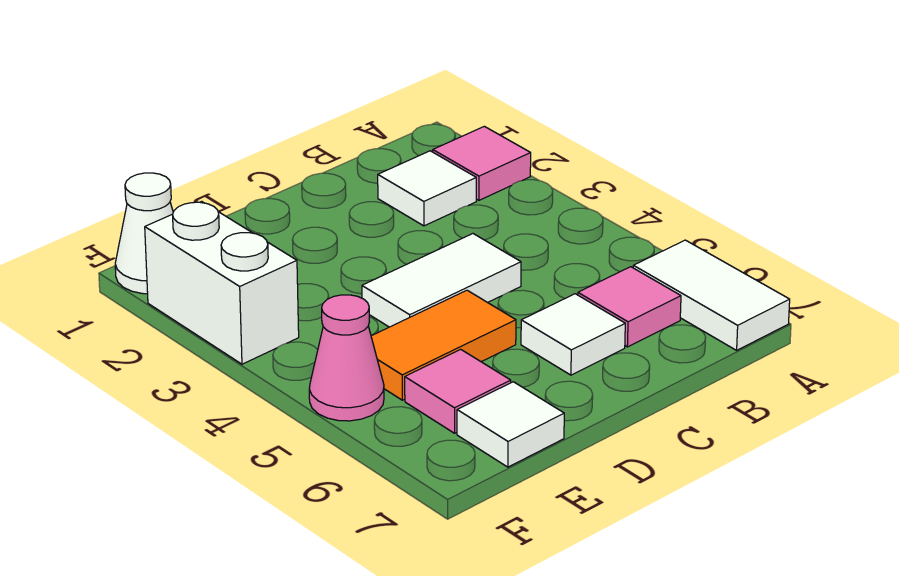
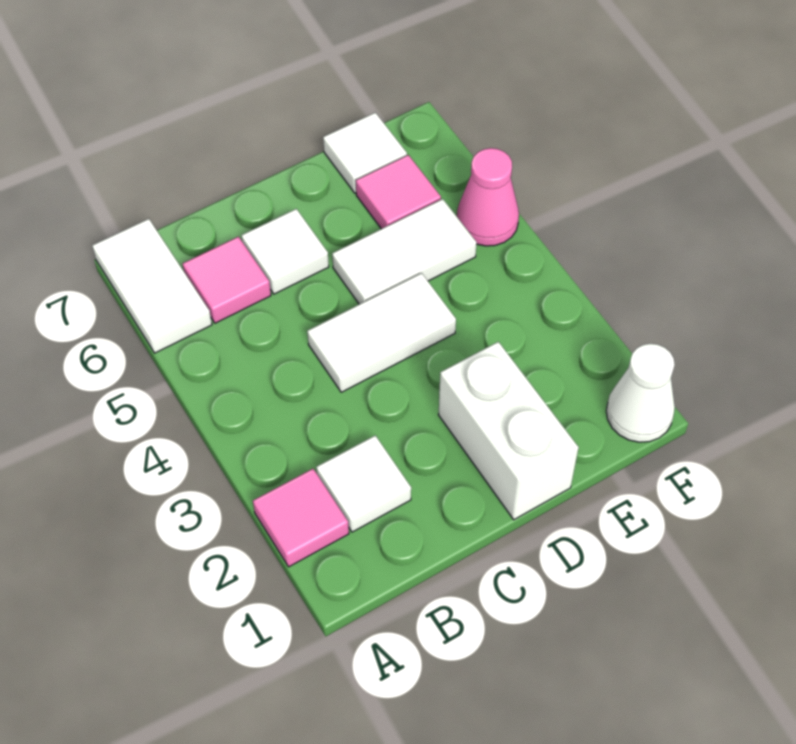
orange tile D5:E5 level 1 -> white tile D5:E5 level 1
white brick F2:F3 level 1 -> white brick D1:D2 level 1

